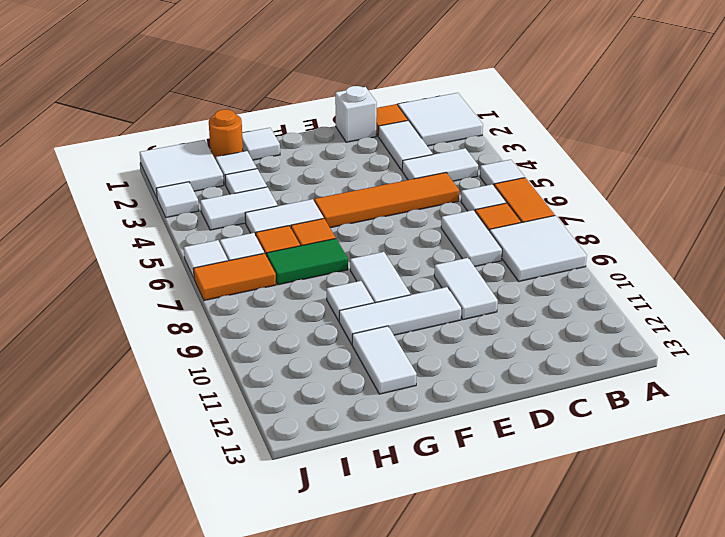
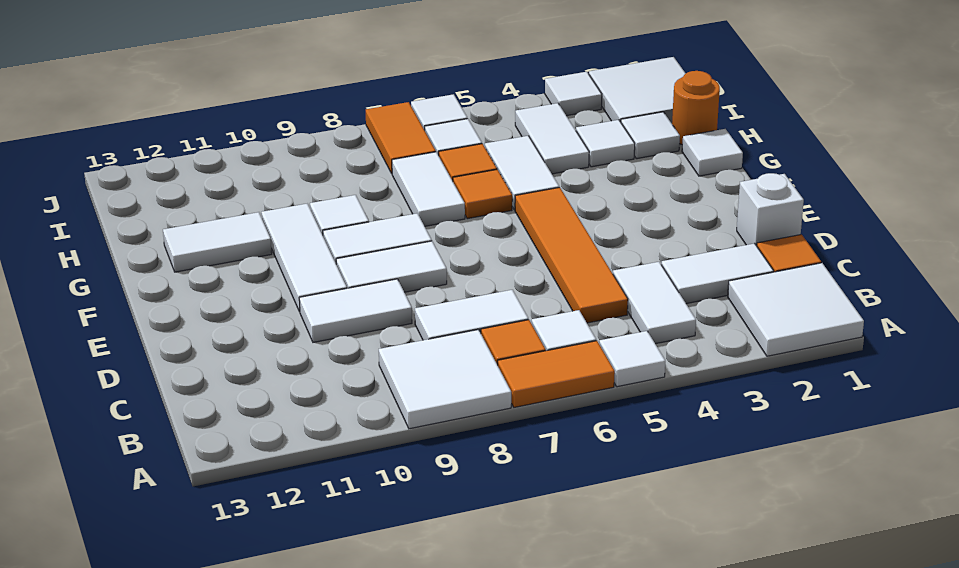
none -> white tile E8:E9 level 1
green tile G7:H7 level 1 -> white tile G7:H7 level 1

